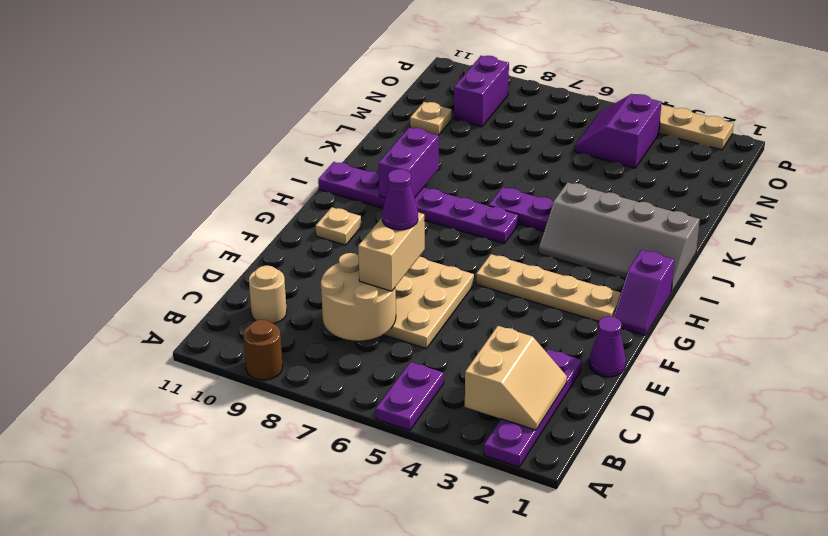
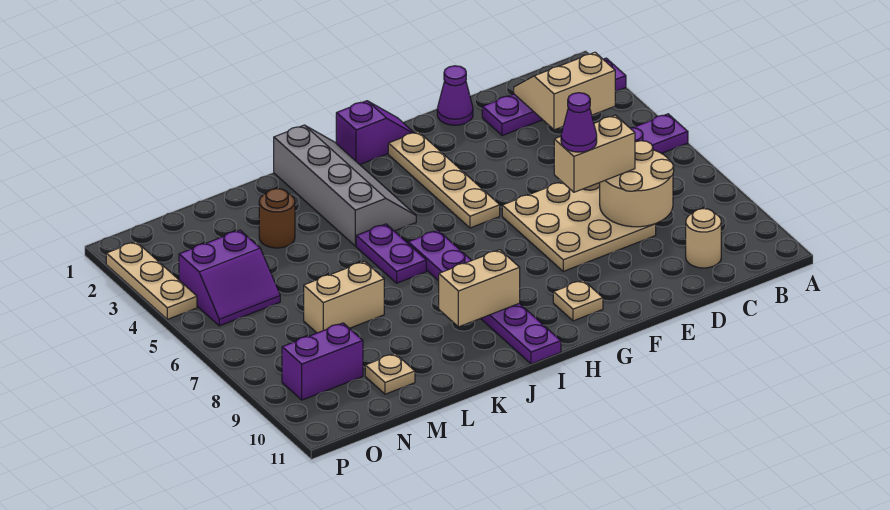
brown round brick A9 level 1 -> brown round brick L3 level 1
purple brick I9:J9 level 2 -> tan brick I9:J9 level 2
none -> tan brick L7:M7 level 1

